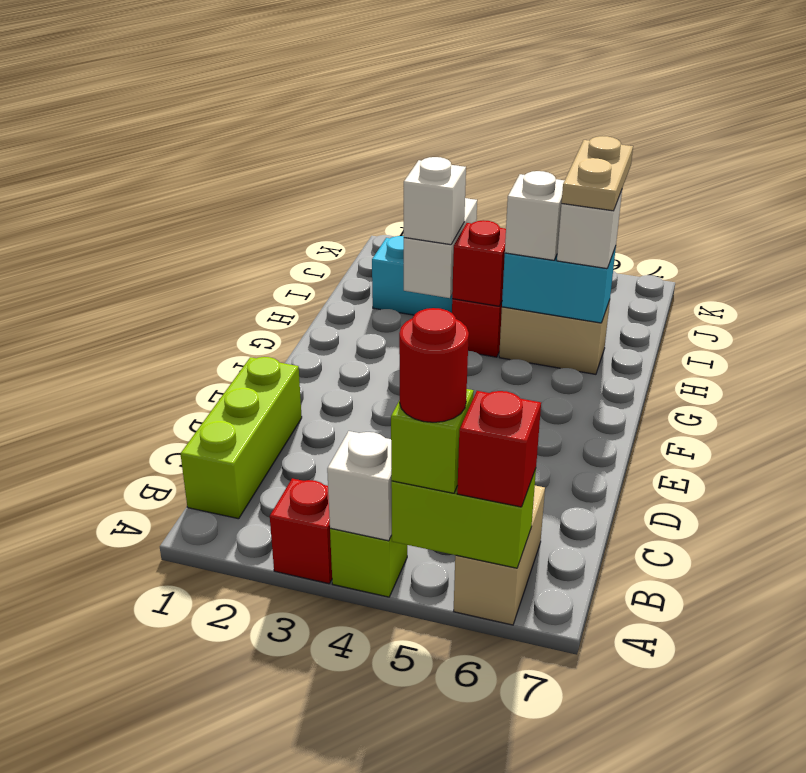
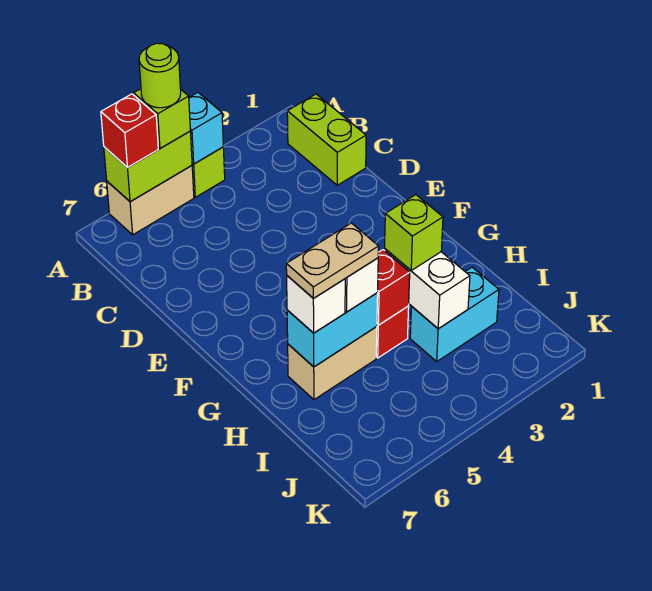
red brick A3 level 1 -> none
white brick A4 level 2 -> cyan brick A4 level 2
red round brick A5 level 4 -> lime round brick A5 level 4
tan brick A6:B6 level 1 -> tan brick A5:A6 level 1
lime brick B1:D1 level 1 -> lime brick B1:C1 level 1
white brick H3 level 3 -> lime brick H3 level 3
tan plate H6:I6 level 4 -> tan plate H5:H6 level 4

